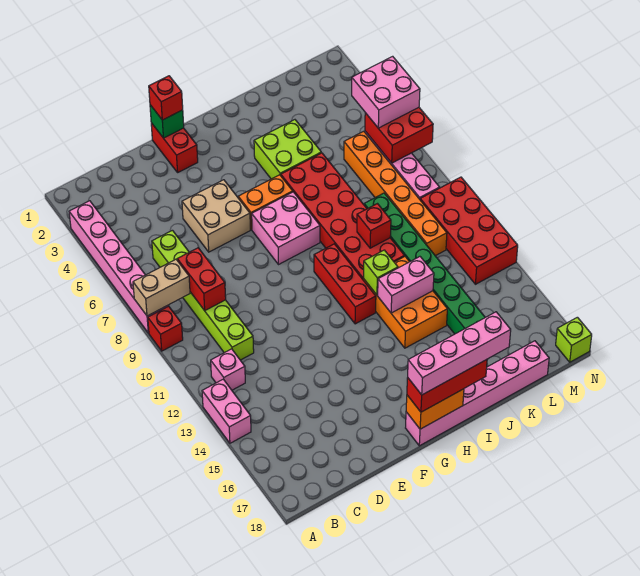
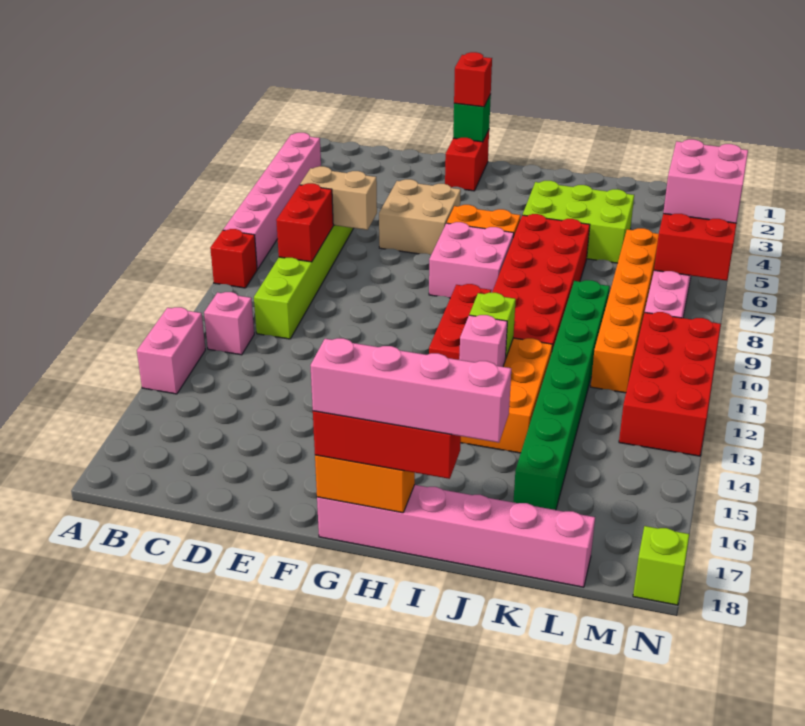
tan brick A8:B8 level 2 -> tan brick C7:D7 level 2
lime brick I4:J5 level 1 -> lime brick I4:K5 level 1
pink brick I13:J13 level 2 -> pink brick I13 level 2
red brick J10 level 2 -> none

